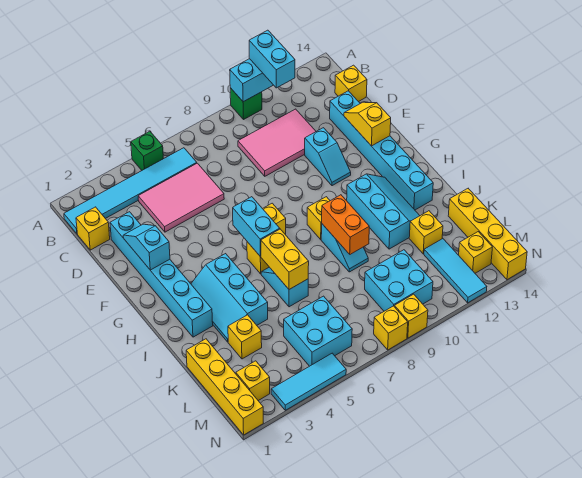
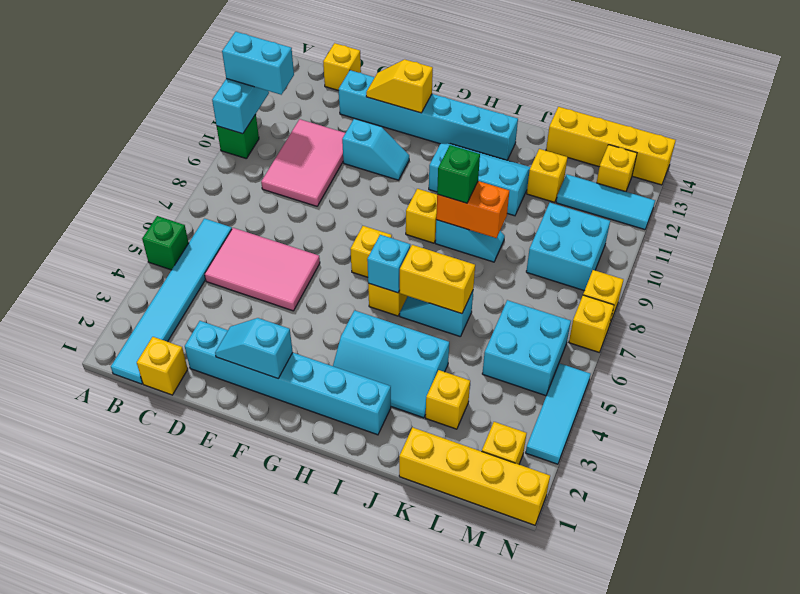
pink tile C4:D6 level 1 -> pink tile C5:E6 level 1
cyan brick G6:H6 level 2 -> cyan brick H6 level 2
none -> green brick I9 level 3
yellow brick N9 level 1 -> yellow brick N7 level 1

